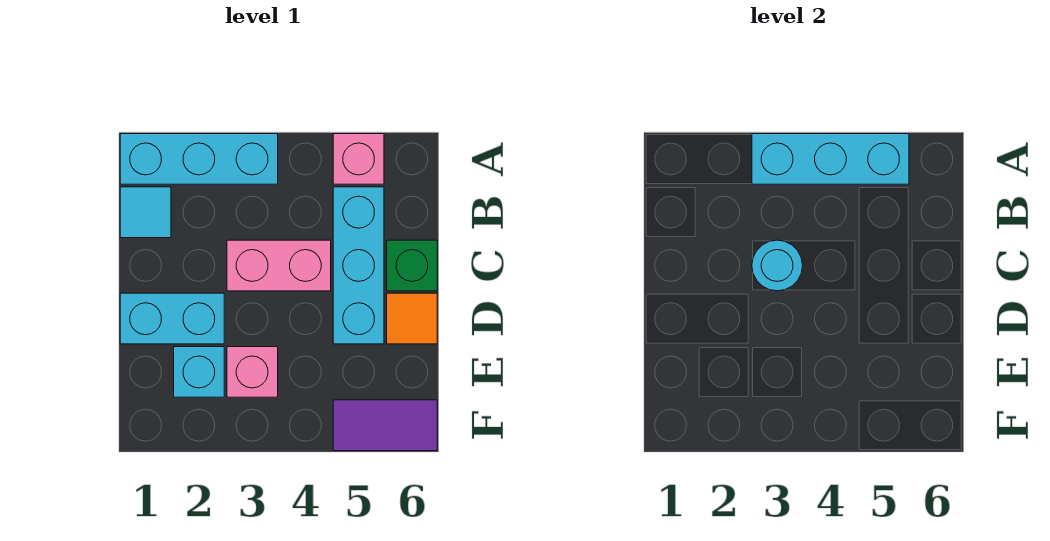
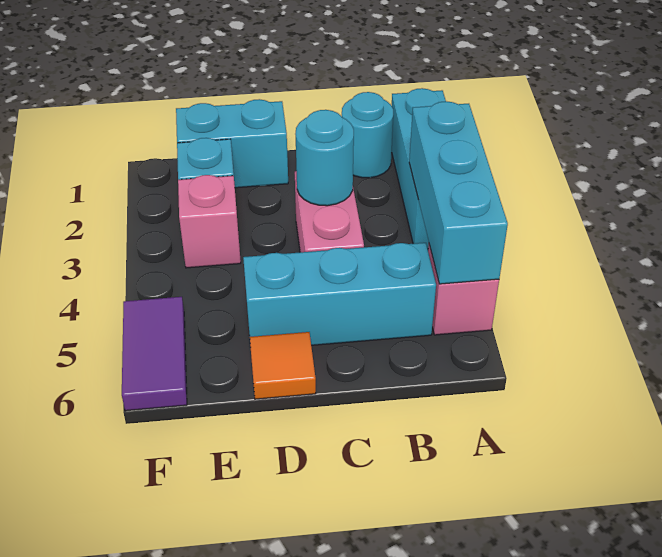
cyan tile B1 level 1 -> cyan round brick B1 level 1
green brick C6 level 1 -> none
cyan brick D1:D2 level 1 -> cyan brick D1:E1 level 1

